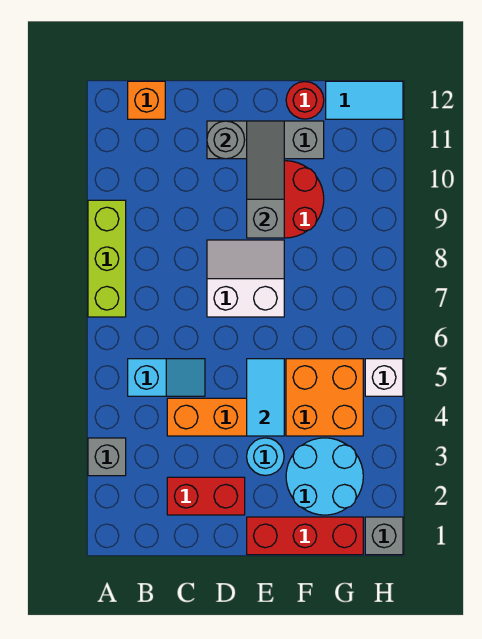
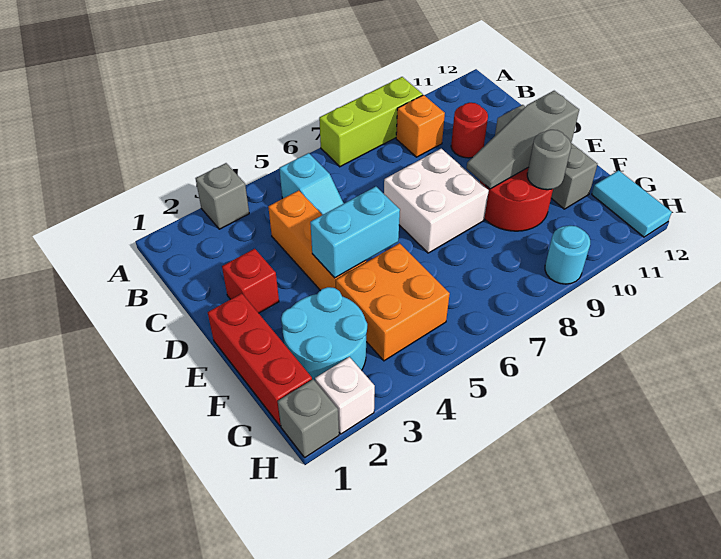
orange brick B12 level 1 -> orange brick B9 level 1
red brick C2:D2 level 1 -> red brick D2 level 1
white slope D7:E8 level 1 top 7 -> white brick D7:E8 level 1
grey round brick D11 level 2 -> grey round brick F10 level 2
cyan round brick E3 level 1 -> cyan round brick H9 level 1
cyan tile E4:E5 level 2 -> cyan brick E4:E5 level 2
grey slope E9:E11 level 2 top 9 -> grey slope E9:E11 level 2 top 11
red round brick F12 level 1 -> red round brick C10 level 1
white brick H5 level 1 -> white brick H2 level 1

